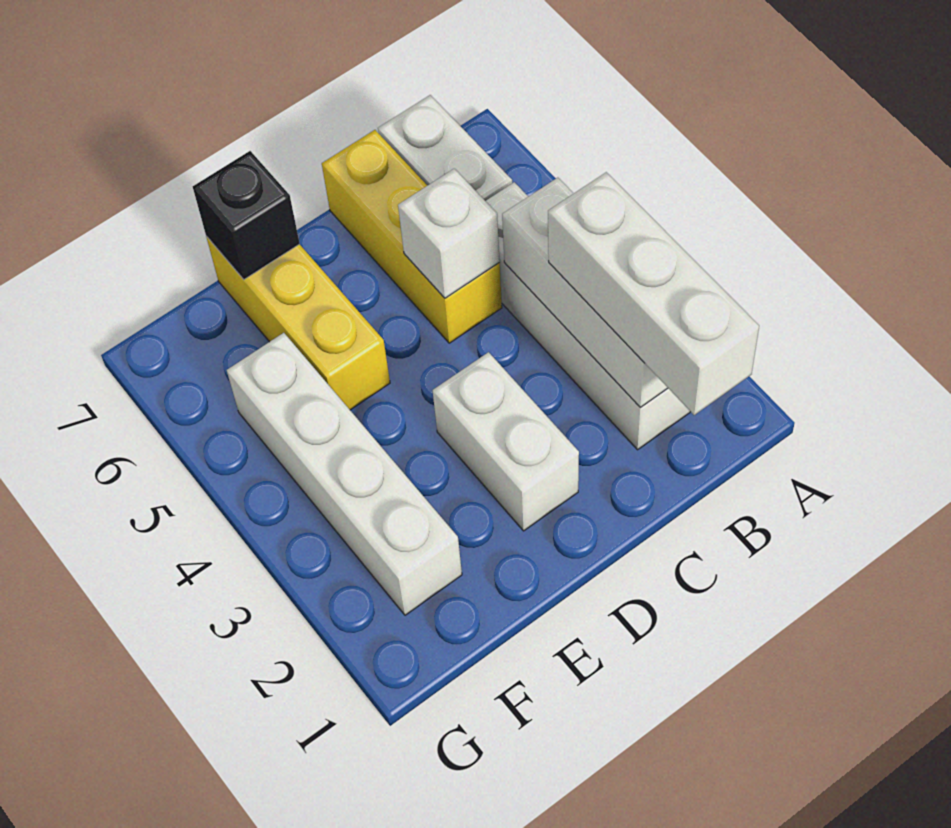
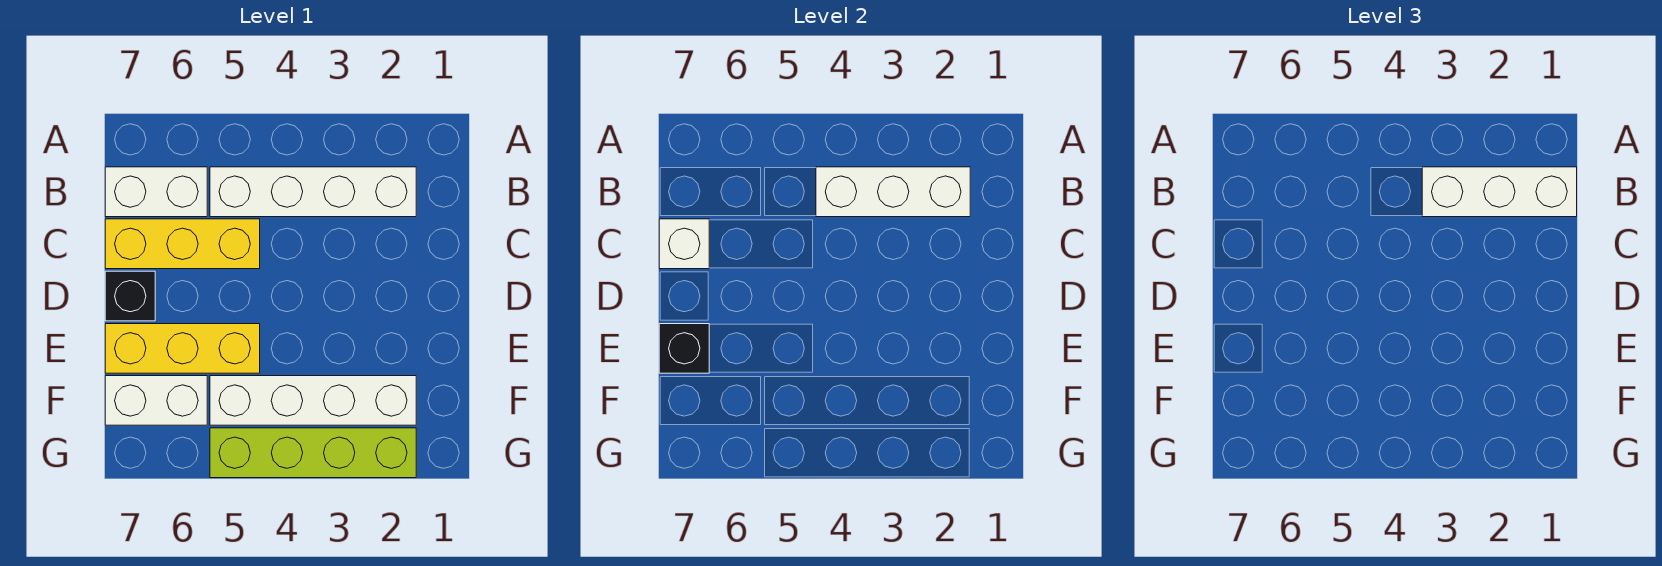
white brick C5 level 2 -> white brick C7 level 2
white brick D2:D3 level 1 -> white brick F6:F7 level 1
none -> black brick D7 level 1
none -> lime brick G2:G5 level 1

